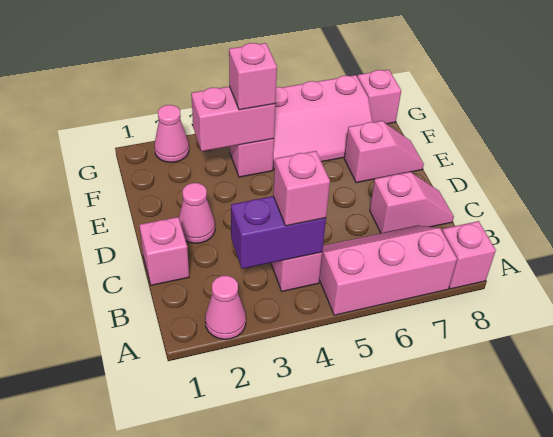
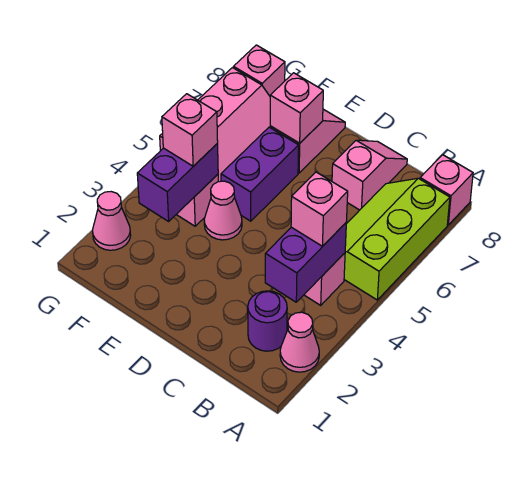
pink slope A5:B7 level 1 top A -> lime slope A5:B7 level 1 top A
none -> purple round brick B2 level 1
pink brick C1 level 1 -> pink brick E7 level 2
pink cone D2 level 1 -> pink cone E4 level 1
none -> purple brick E5:E6 level 1
pink brick F3:F4 level 2 -> purple brick F3:F4 level 2

